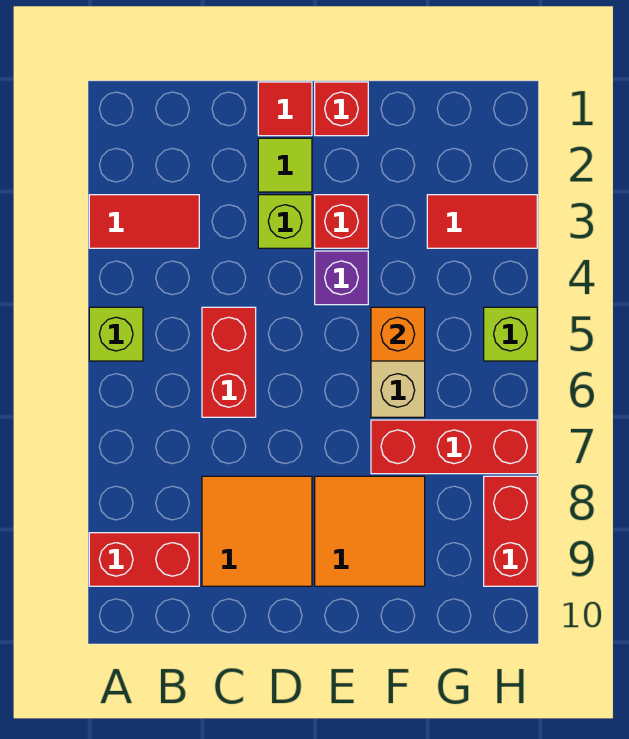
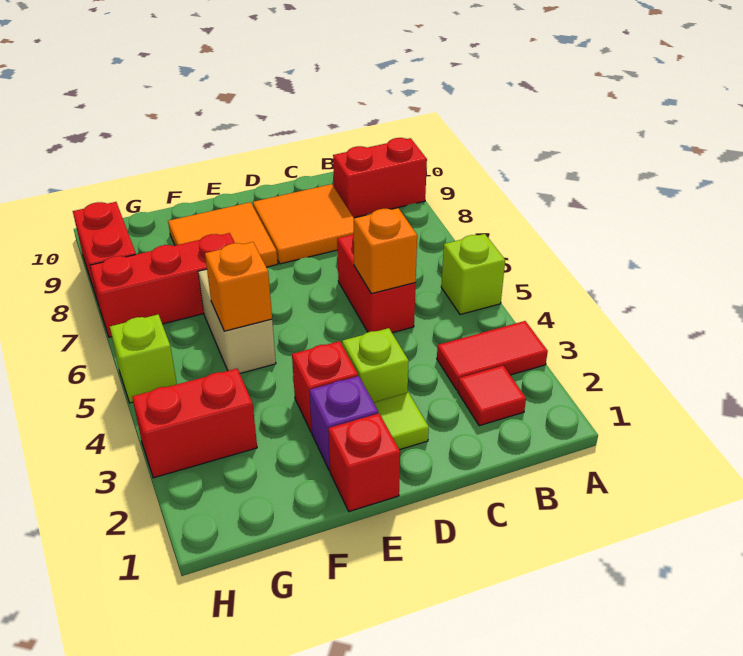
none -> orange brick C5 level 2
red tile D1 level 1 -> red tile B2 level 1
purple brick E4 level 1 -> purple brick E2 level 1
red tile G3:H3 level 1 -> red brick G3:H3 level 1

